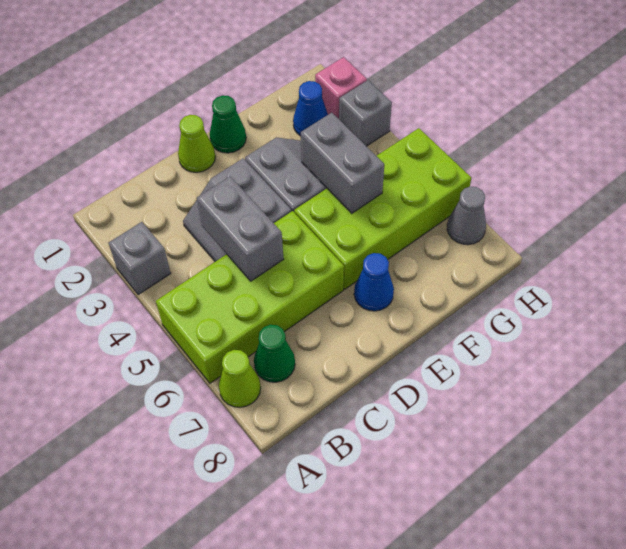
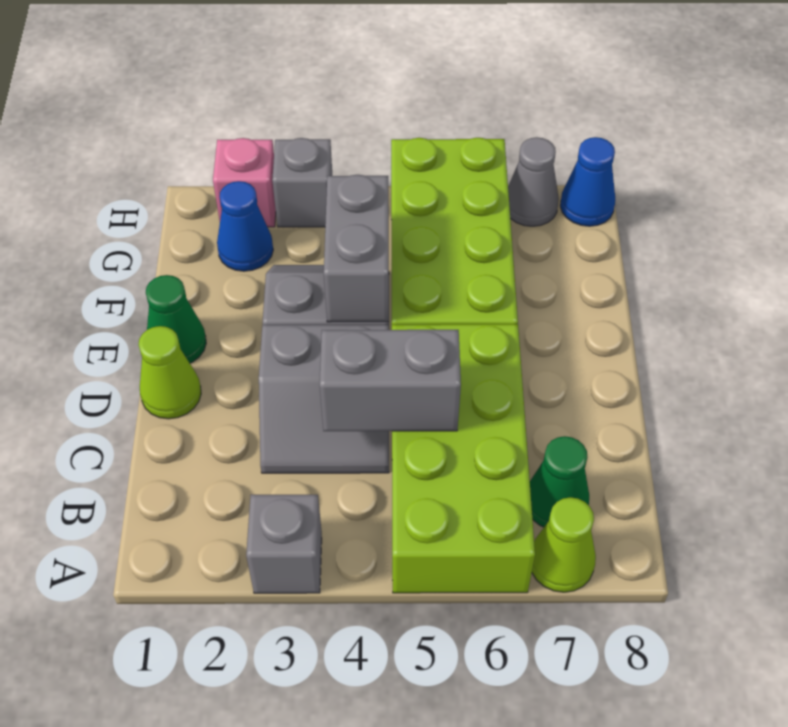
blue cone E7 level 1 -> blue cone H8 level 1
grey brick F4:F5 level 2 -> grey brick E4:F4 level 2

